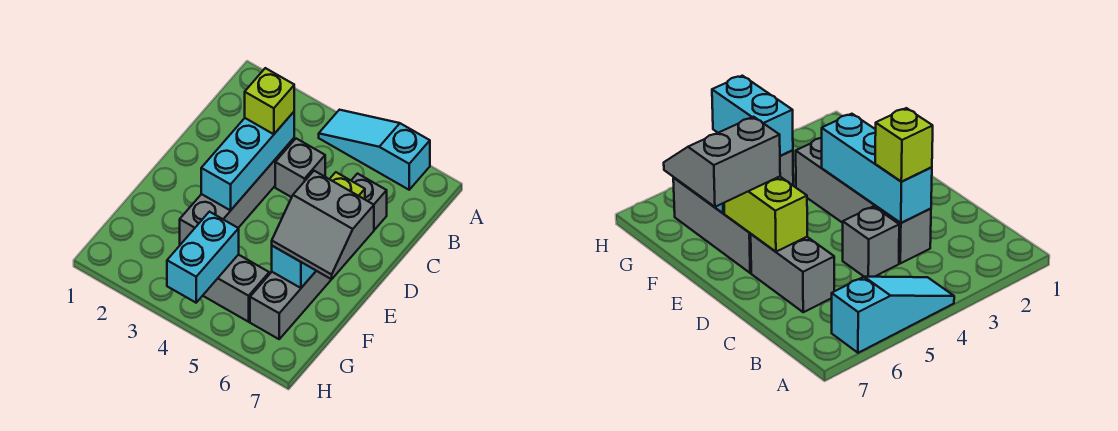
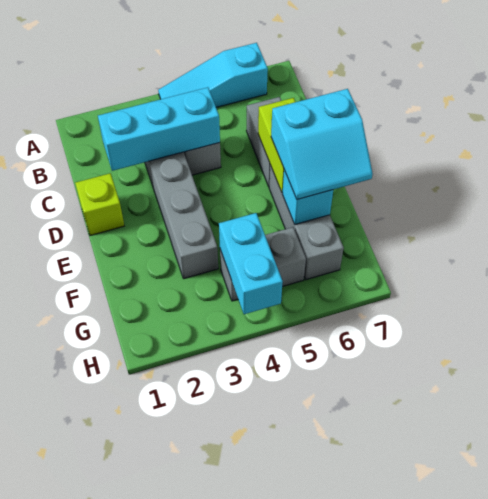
cyan brick C3:E3 level 2 -> cyan brick C2:C4 level 2
lime brick C3 level 3 -> lime brick D1 level 1
grey slope E6:F7 level 3 top E -> cyan slope E6:F7 level 3 top E

